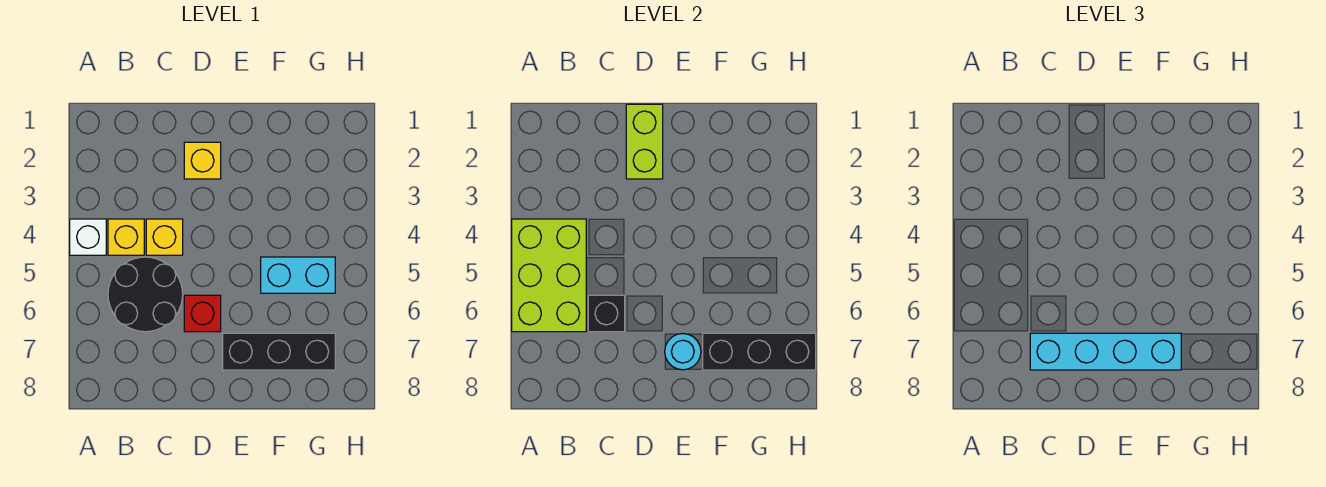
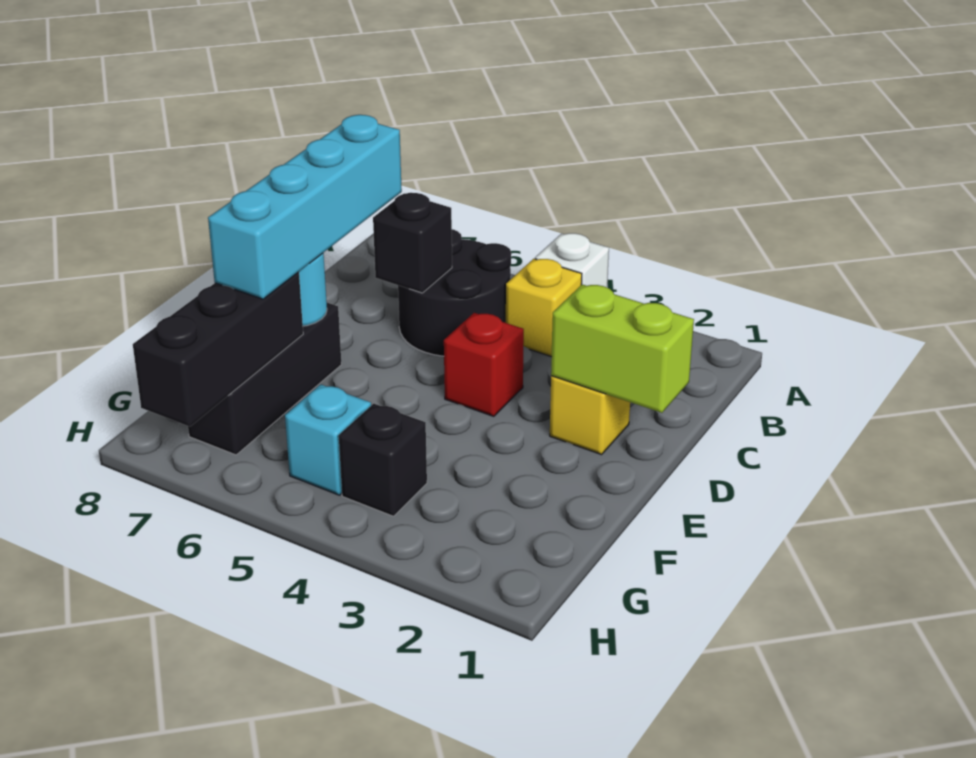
lime brick A4:B6 level 2 -> none
yellow brick C4 level 1 -> none
red brick D6 level 1 -> red brick D4 level 1
cyan brick F5:G5 level 1 -> cyan brick G5 level 1
none -> black brick G4 level 1

